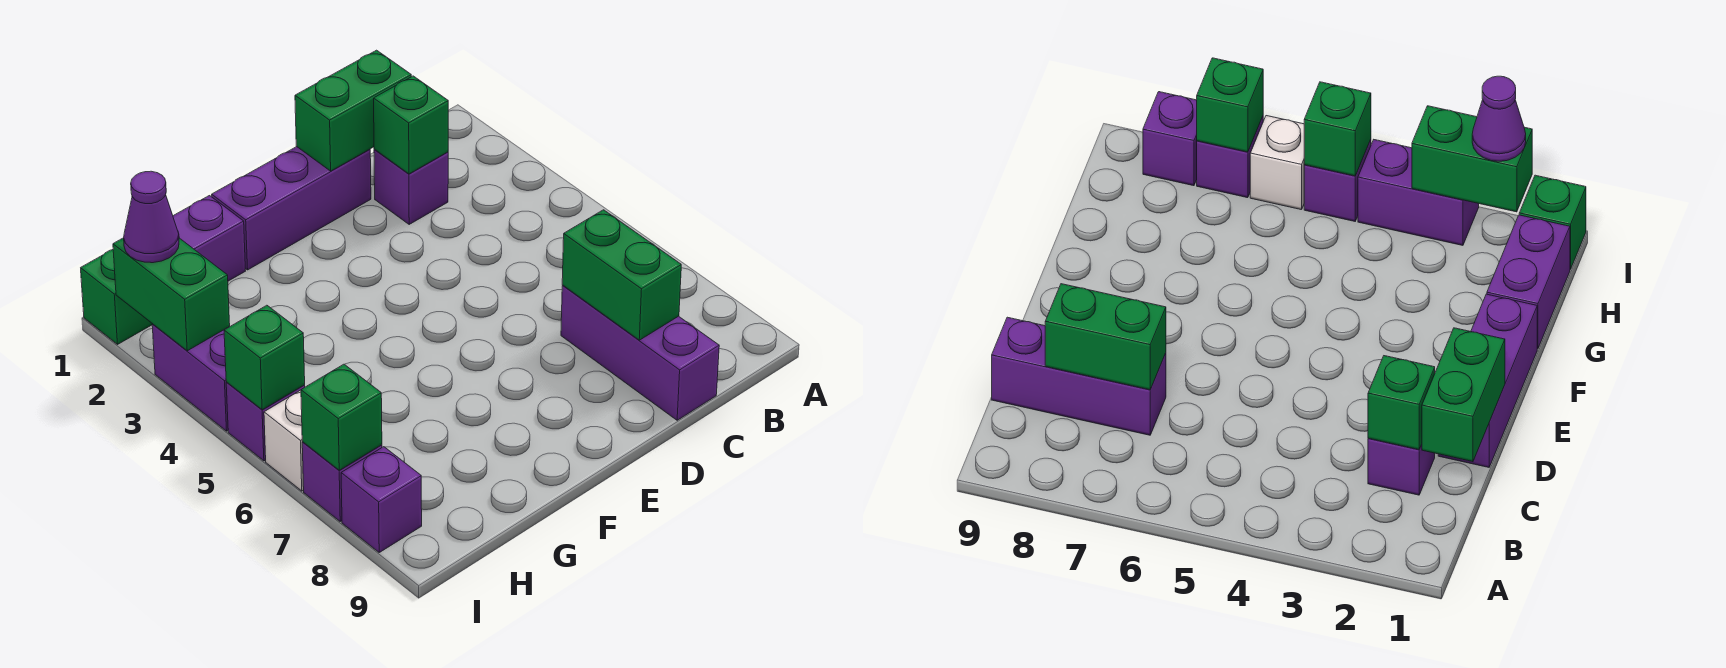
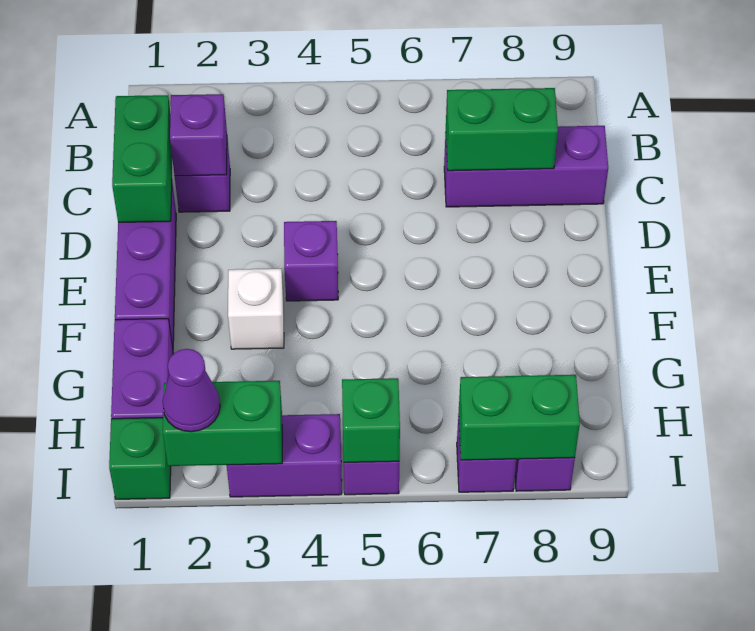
green brick C2 level 2 -> purple brick C2 level 2
none -> purple brick E4 level 1
white brick I6 level 1 -> white brick F3 level 1
green brick I7 level 2 -> green brick I7:I8 level 2

